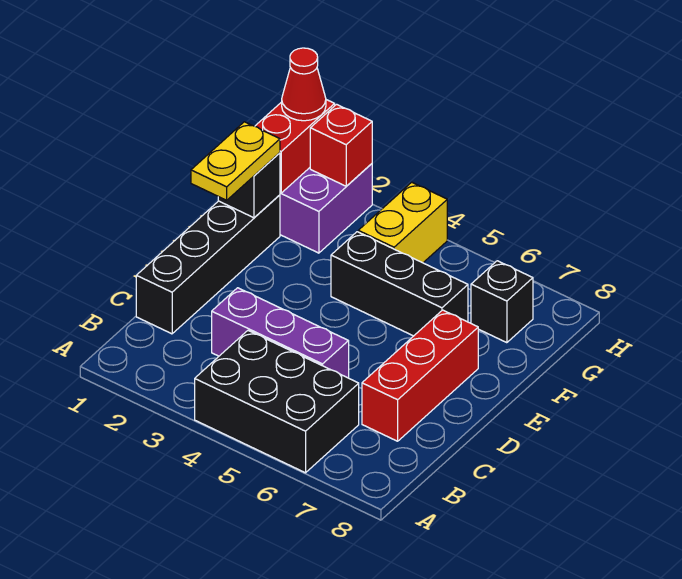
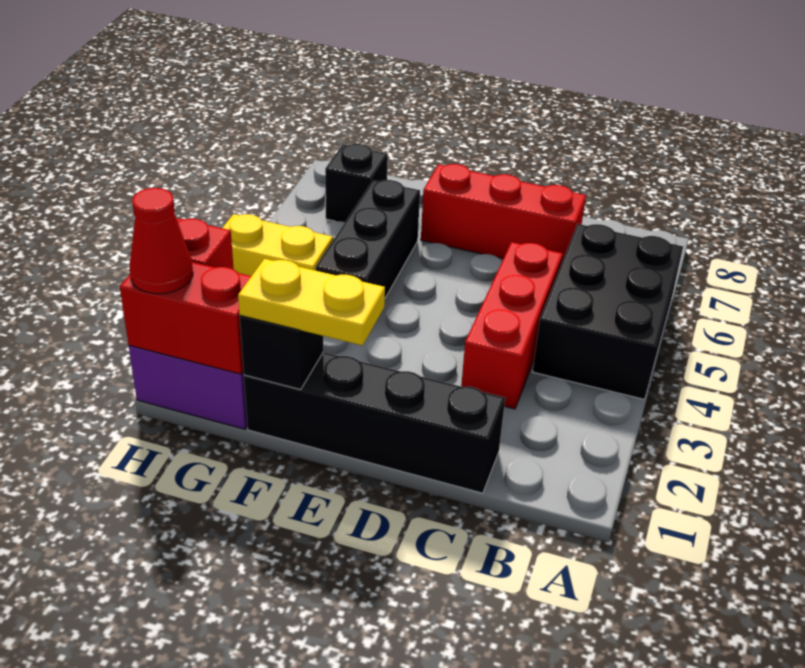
purple brick C3:C5 level 1 -> red brick C3:C5 level 1

